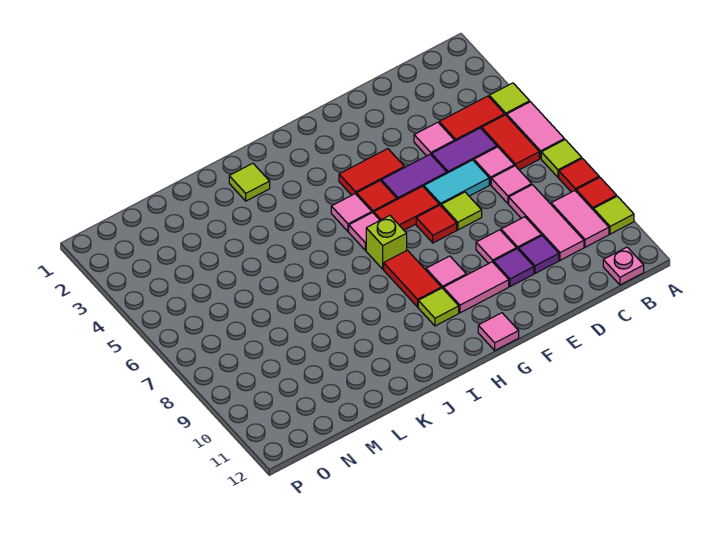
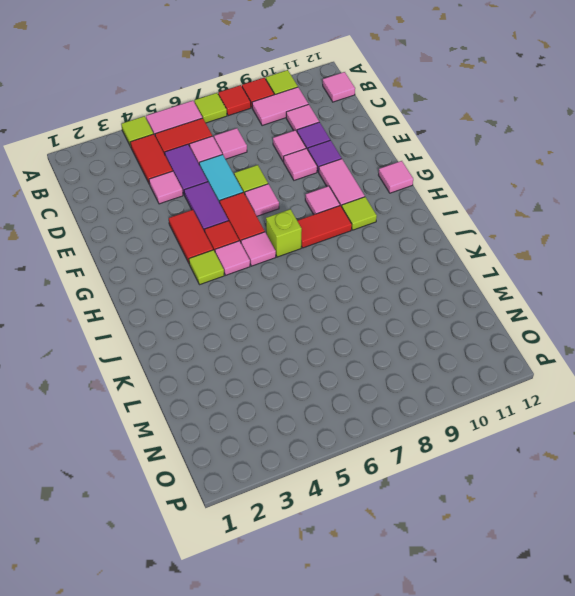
pink plate B12 level 1 -> pink tile B12 level 1
pink tile C8:C10 level 1 -> pink tile C10 level 1
red tile F7 level 1 -> pink tile F7 level 1
lime tile J2 level 1 -> lime tile H4 level 1

